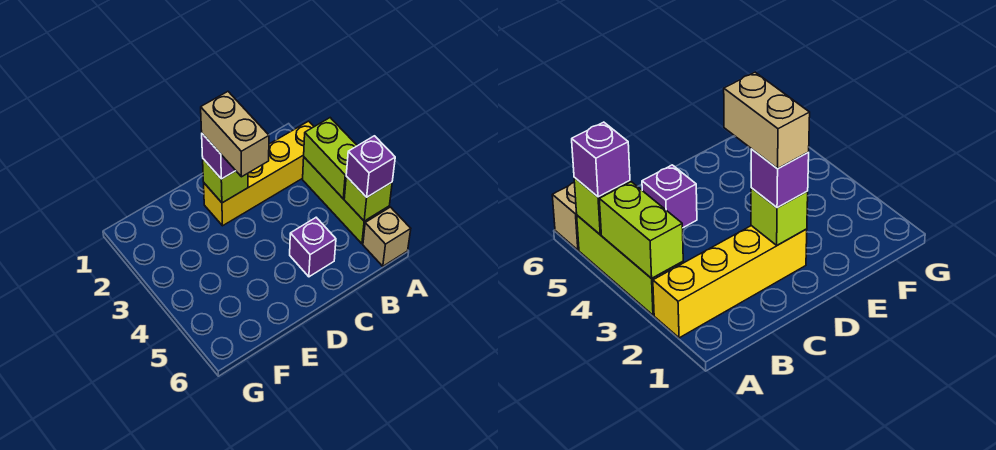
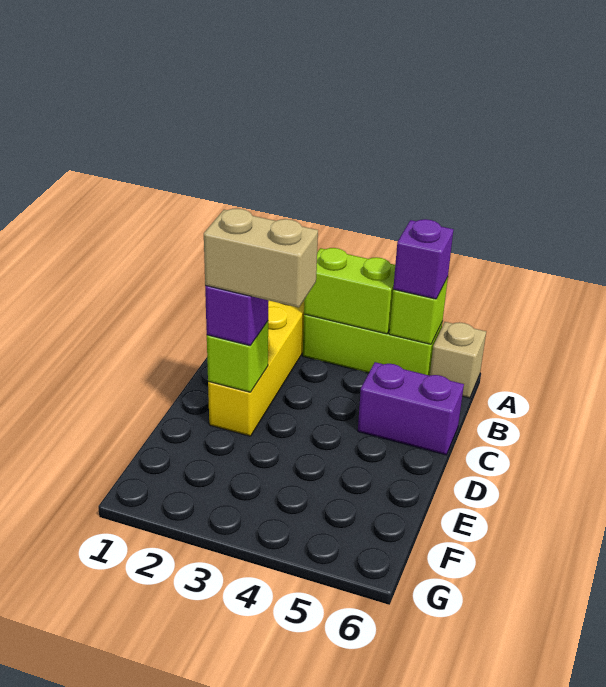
purple brick C5 level 1 -> purple brick C5:C6 level 1

